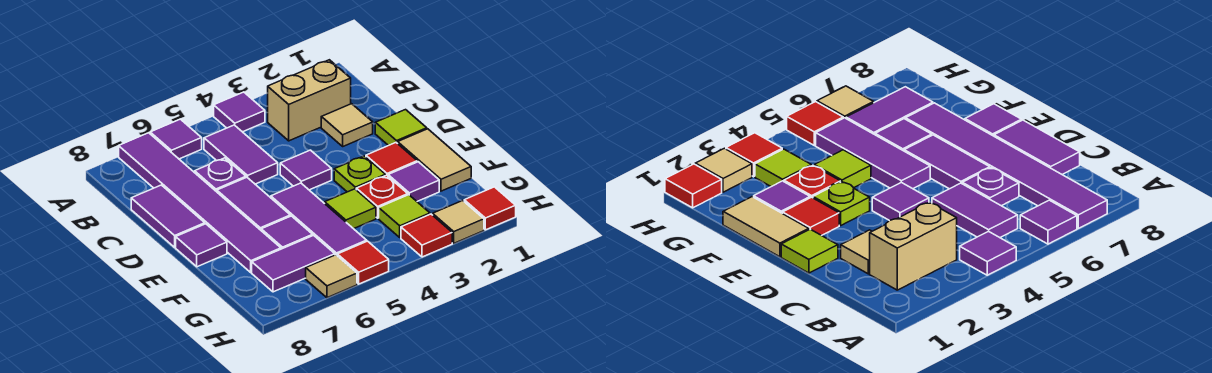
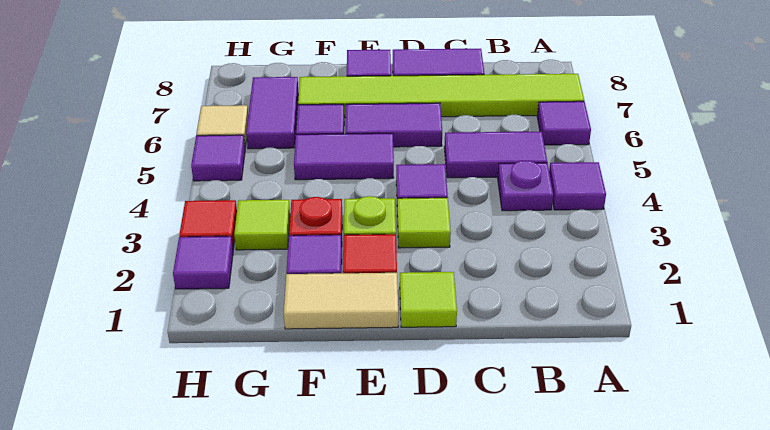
purple tile A7:F7 level 1 -> lime tile A7:F7 level 1
tan brick B2:B3 level 1 -> none
tan tile C2 level 1 -> none
purple plate C6 level 1 -> purple plate B4 level 1
purple tile E5:G5 level 1 -> purple tile E5:F5 level 1
lime tile F4 level 1 -> lime tile D3 level 1
red tile H1 level 1 -> none
tan tile H2 level 1 -> purple tile H2 level 1
red tile H5 level 1 -> purple tile H5 level 1

